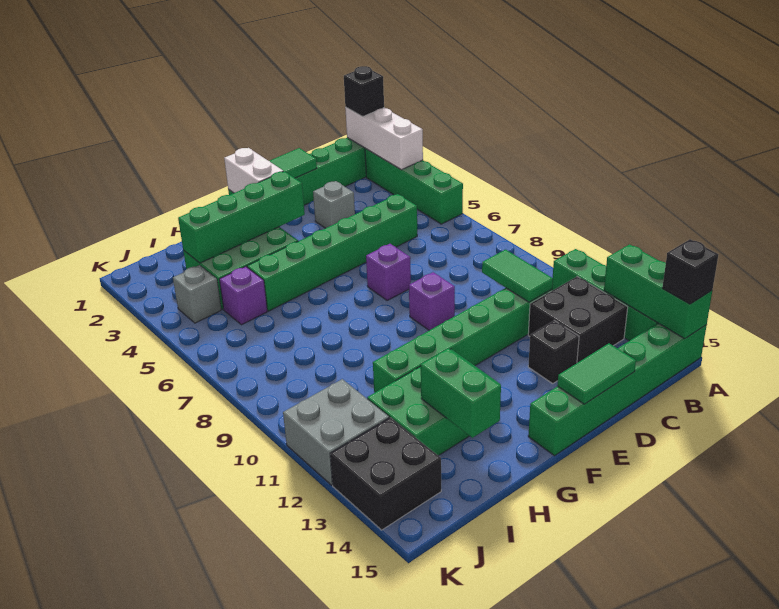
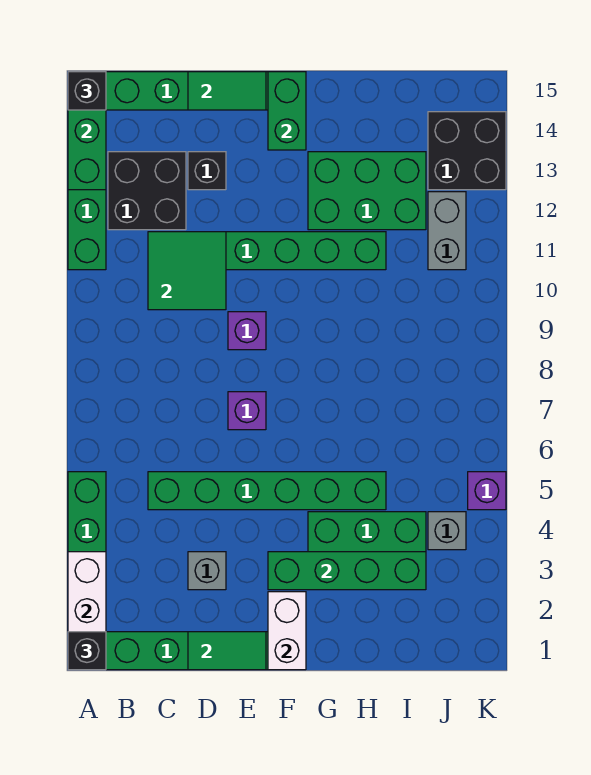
green tile C10:C11 level 2 -> green tile C10:D11 level 2
green brick H13:H14 level 2 -> green brick F14:F15 level 2
purple brick I5 level 1 -> purple brick K5 level 1
grey brick J11:K12 level 1 -> grey brick J11:J12 level 1

